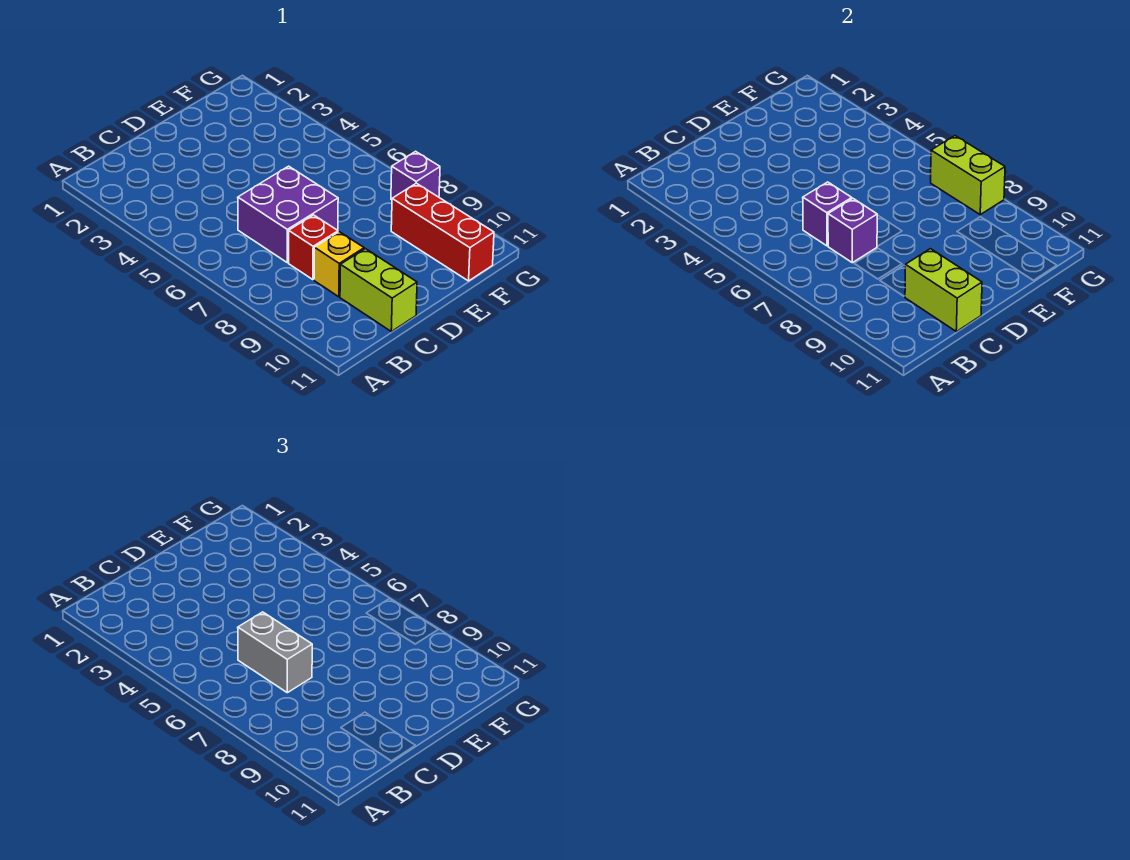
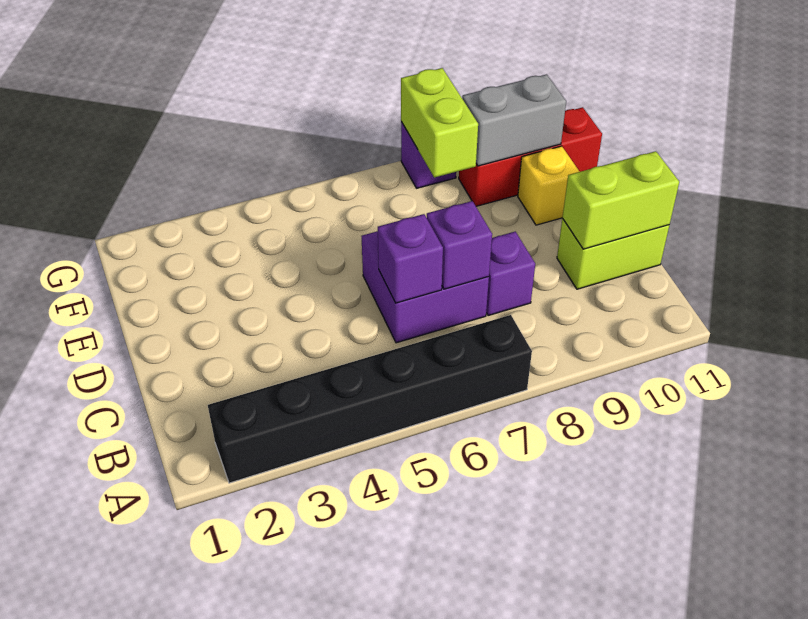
none -> black brick A2:A7 level 1
grey brick C6:C7 level 3 -> grey brick F9:F10 level 2
red brick C8 level 1 -> purple brick C8 level 1
yellow brick C9 level 1 -> yellow brick E10 level 1
lime brick G7:G8 level 2 -> lime brick F8:G8 level 2

